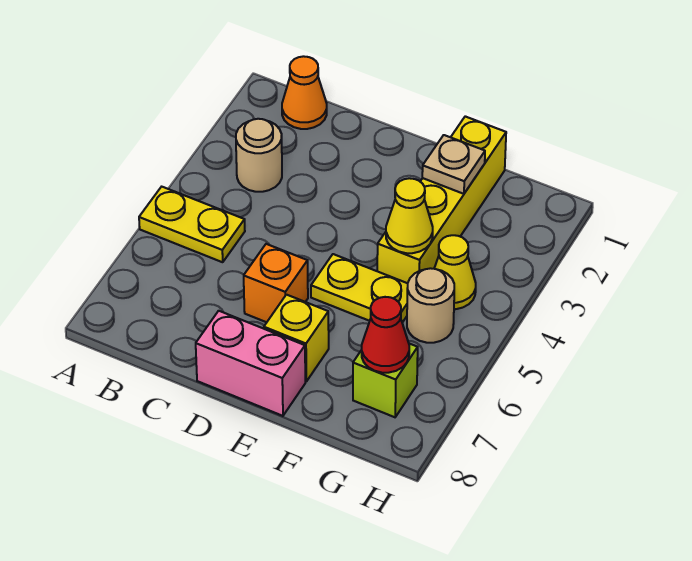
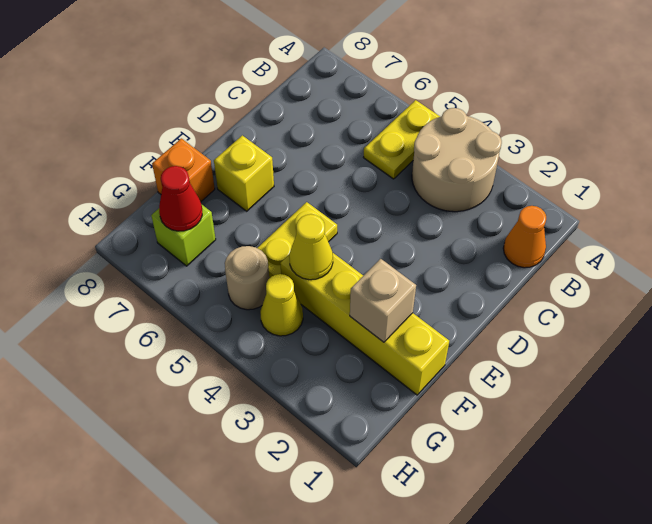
tan round brick B3 level 1 -> tan round brick A3:B4 level 1
orange brick D6 level 1 -> orange brick F8 level 1
pink brick D8:E8 level 1 -> none
tan plate F2 level 2 -> tan brick F2 level 2

